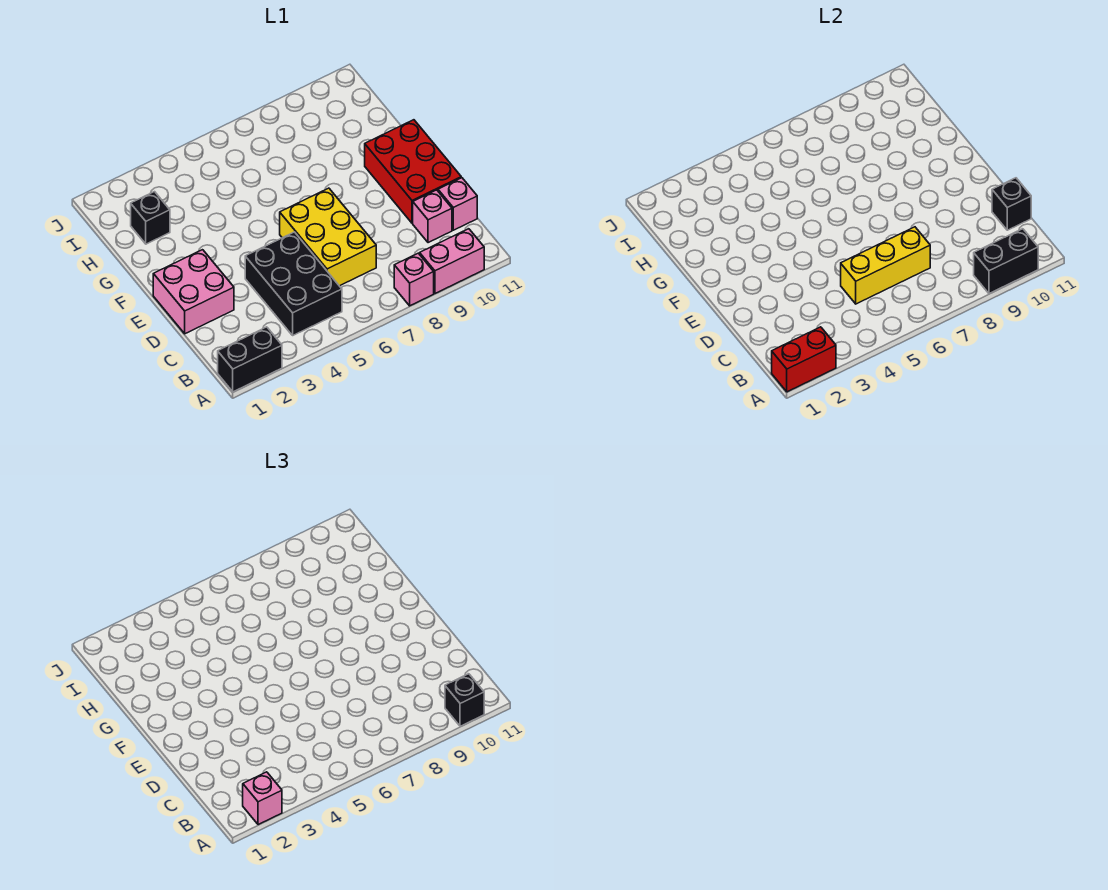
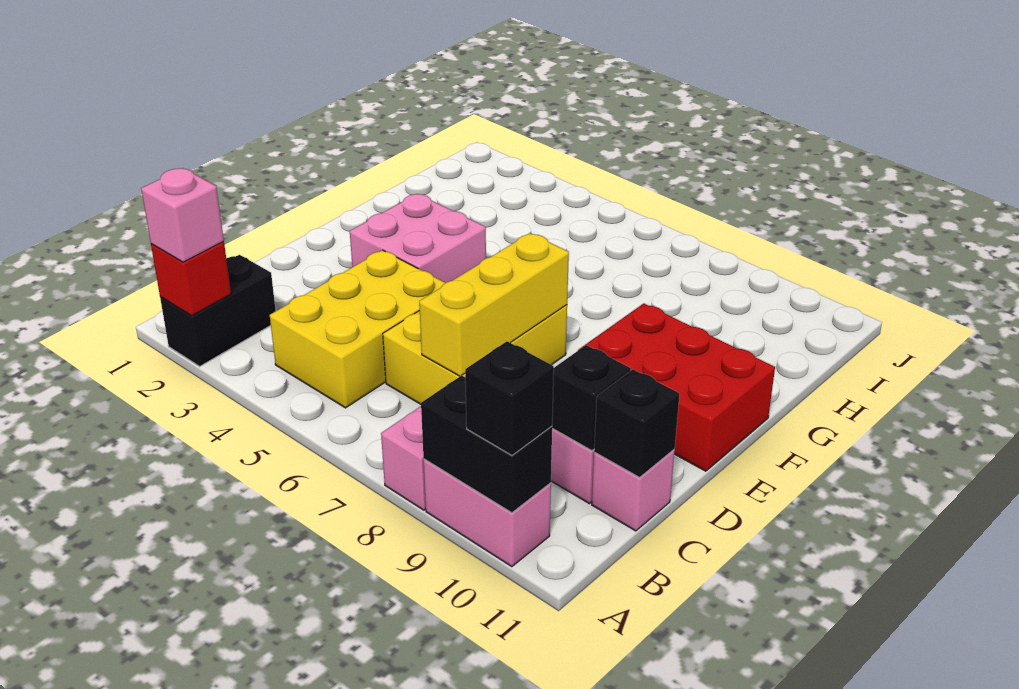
black brick A1:A2 level 1 -> black brick A2:B2 level 1
red brick A1:A2 level 2 -> red brick A2 level 2
black brick B4:D5 level 1 -> yellow brick B4:D5 level 1
yellow brick C5:C7 level 2 -> yellow brick C7:E7 level 2
pink brick D1:E2 level 1 -> pink brick E3:F4 level 1
red brick D10:F11 level 1 -> red brick E9:F11 level 1
black brick H2 level 1 -> black brick C10 level 2

